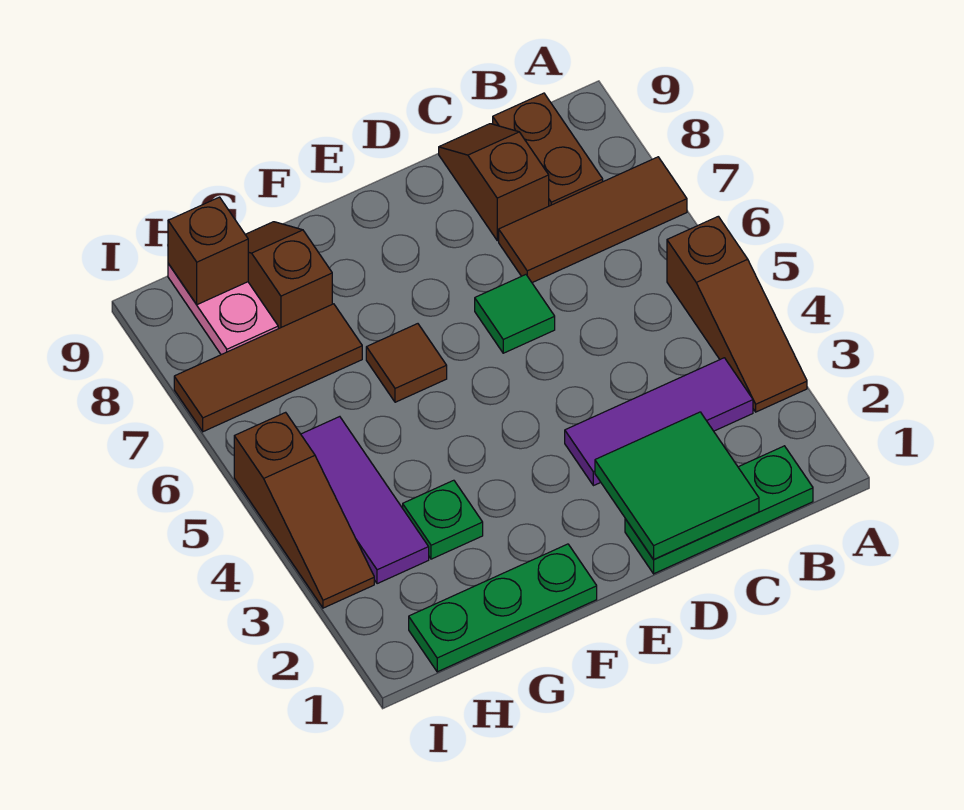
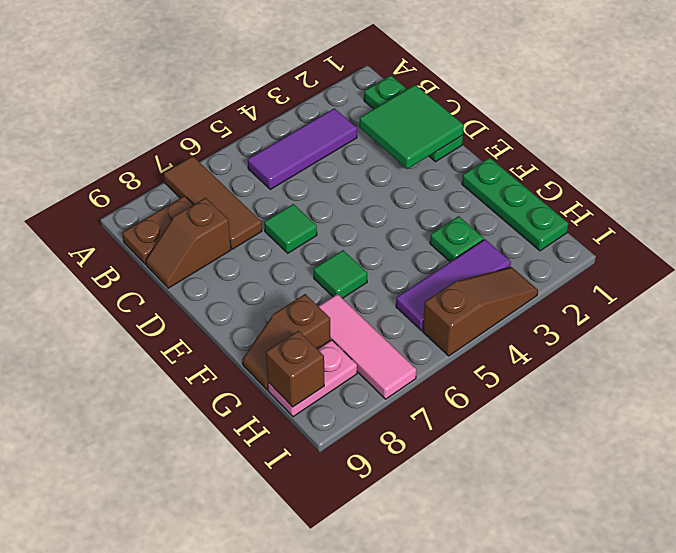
brown slope A3:A5 level 1 top 5 -> none
purple tile B3:D3 level 1 -> purple tile B3:B5 level 1
brown tile F6 level 1 -> green tile F6 level 1
brown tile G7:I7 level 1 -> pink tile G7:I7 level 1

